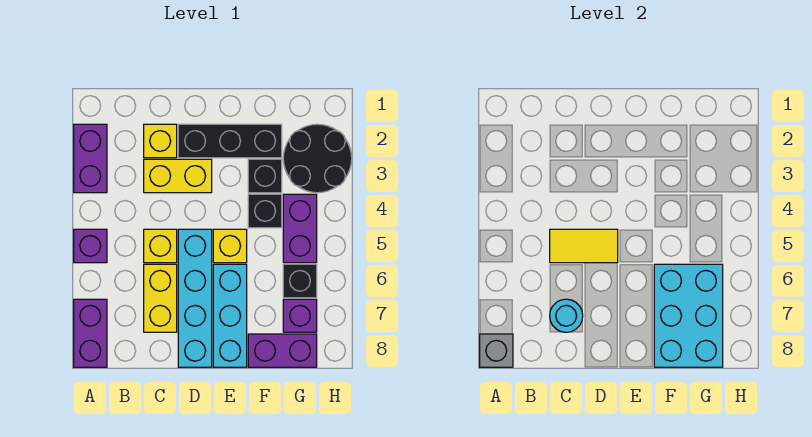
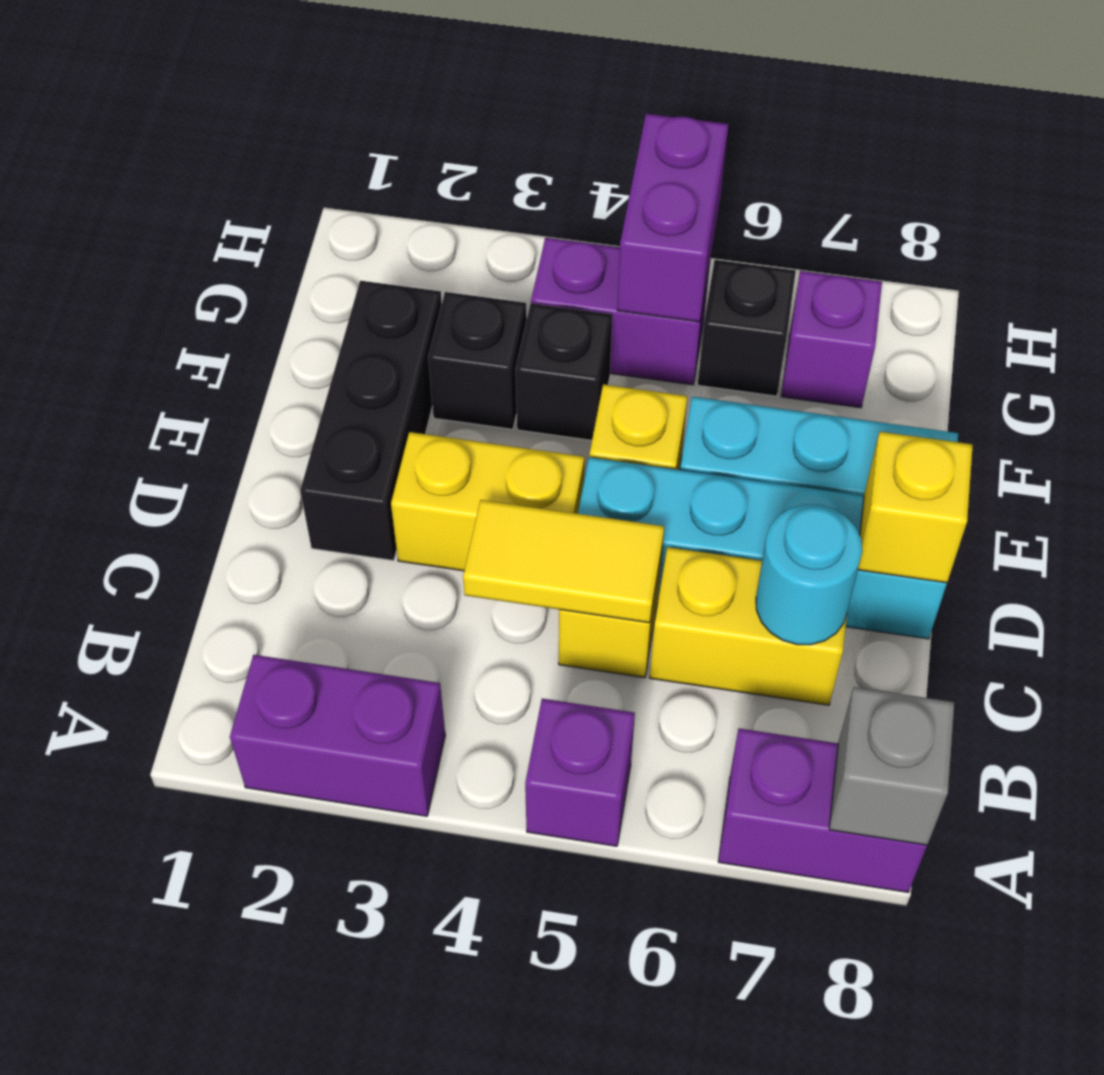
yellow brick C2 level 1 -> yellow brick D8 level 2
yellow brick C3:D3 level 1 -> yellow brick D3:D4 level 1
yellow tile C5:D5 level 2 -> yellow tile C4:C5 level 2
cyan brick F6:G8 level 2 -> none
purple brick F8:G8 level 1 -> purple brick G5:H5 level 2
black round brick G2:H3 level 1 -> none

